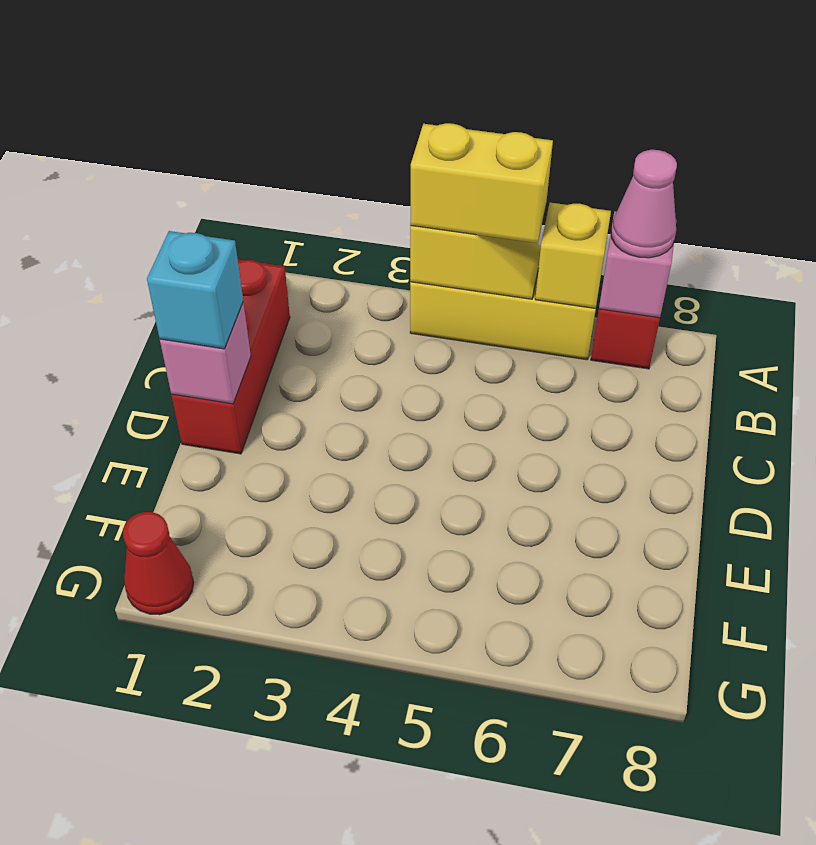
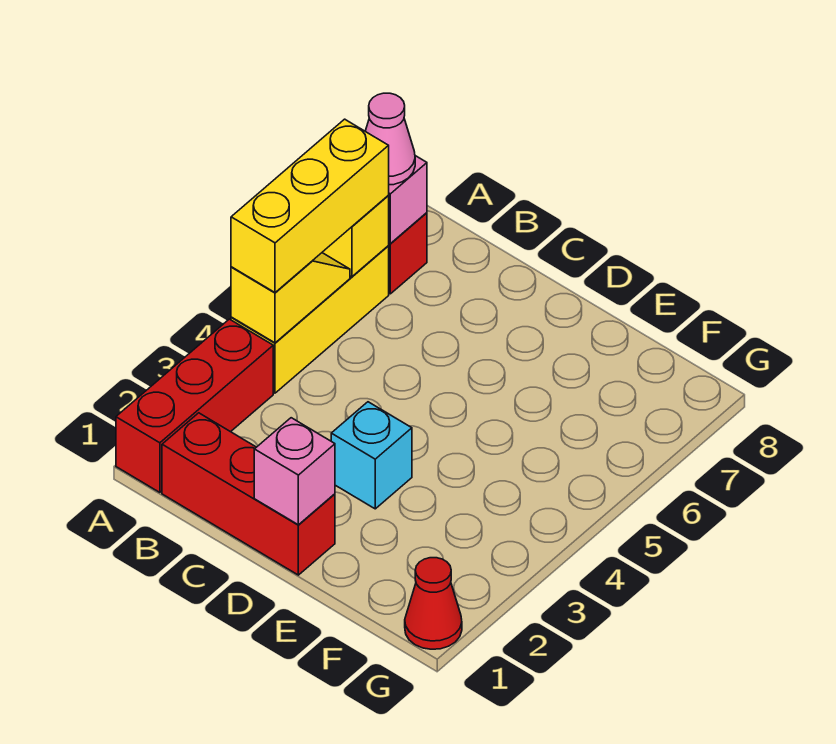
none -> red brick A1:A3 level 1
yellow brick A4:A5 level 3 -> yellow brick A4:A6 level 3
cyan brick D1 level 3 -> cyan brick D3 level 1

